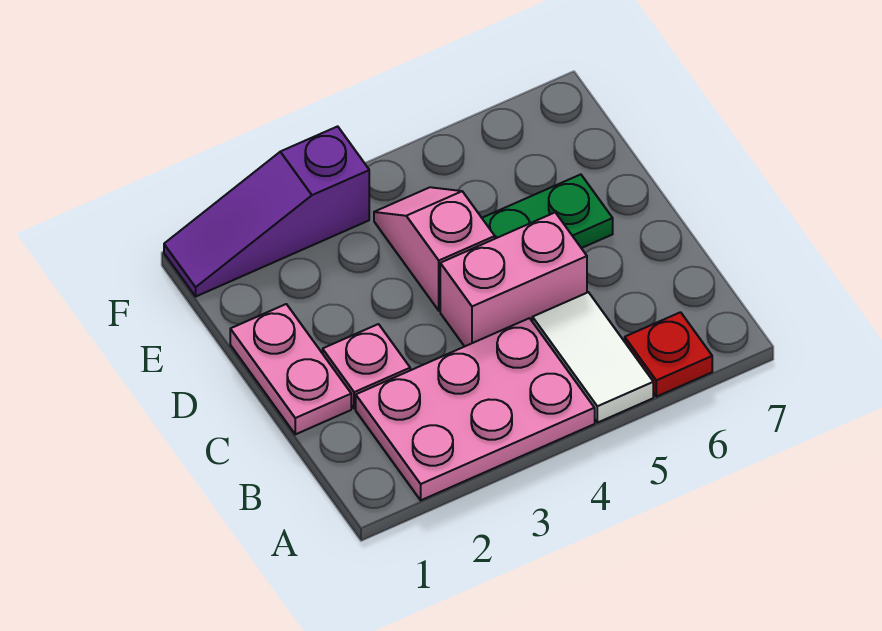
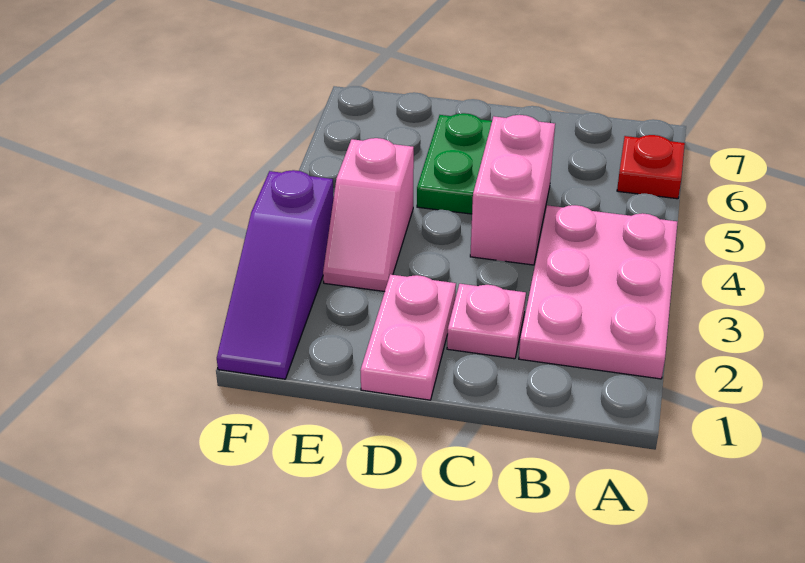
white tile A5:B5 level 1 -> none
pink plate C1:D1 level 1 -> pink plate D1:D2 level 1
pink slope D4:E4 level 1 top D -> pink slope E3:E4 level 1 top 4

